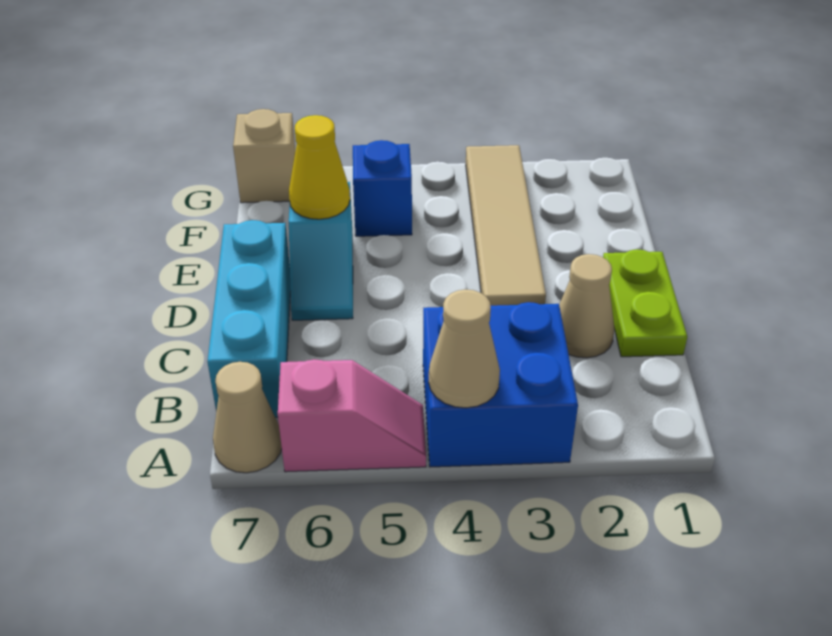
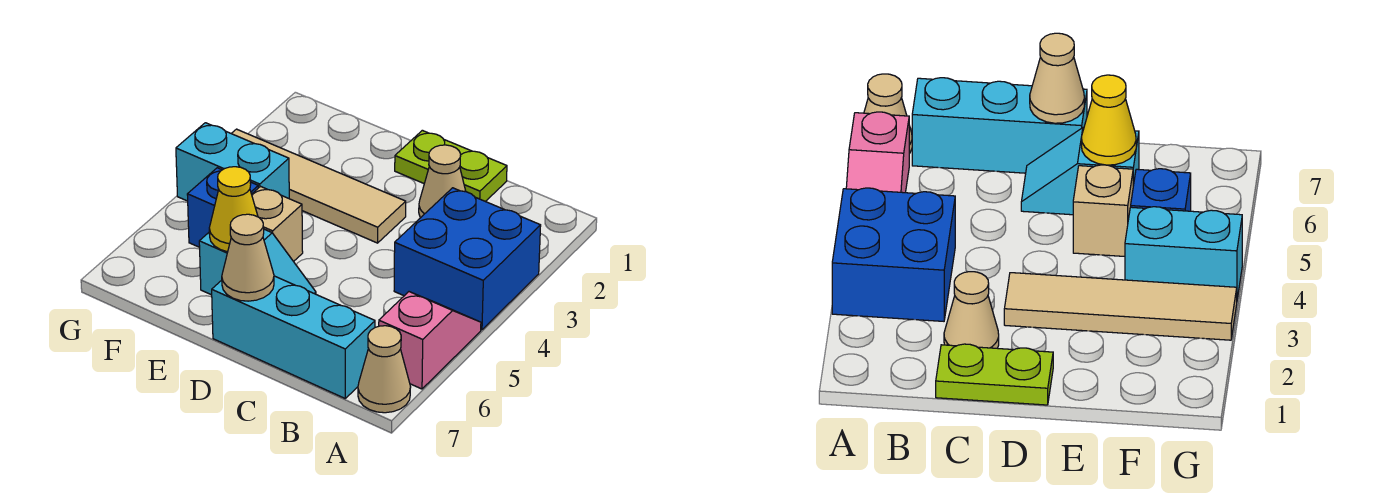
tan cone A4 level 2 -> tan cone D7 level 2
none -> cyan brick F4:G4 level 1
tan brick G7 level 1 -> tan brick E5 level 1

